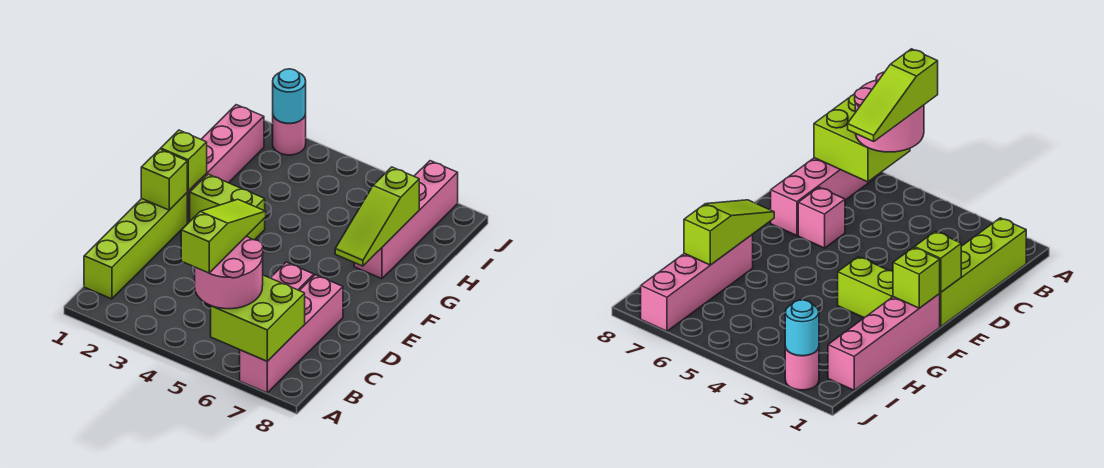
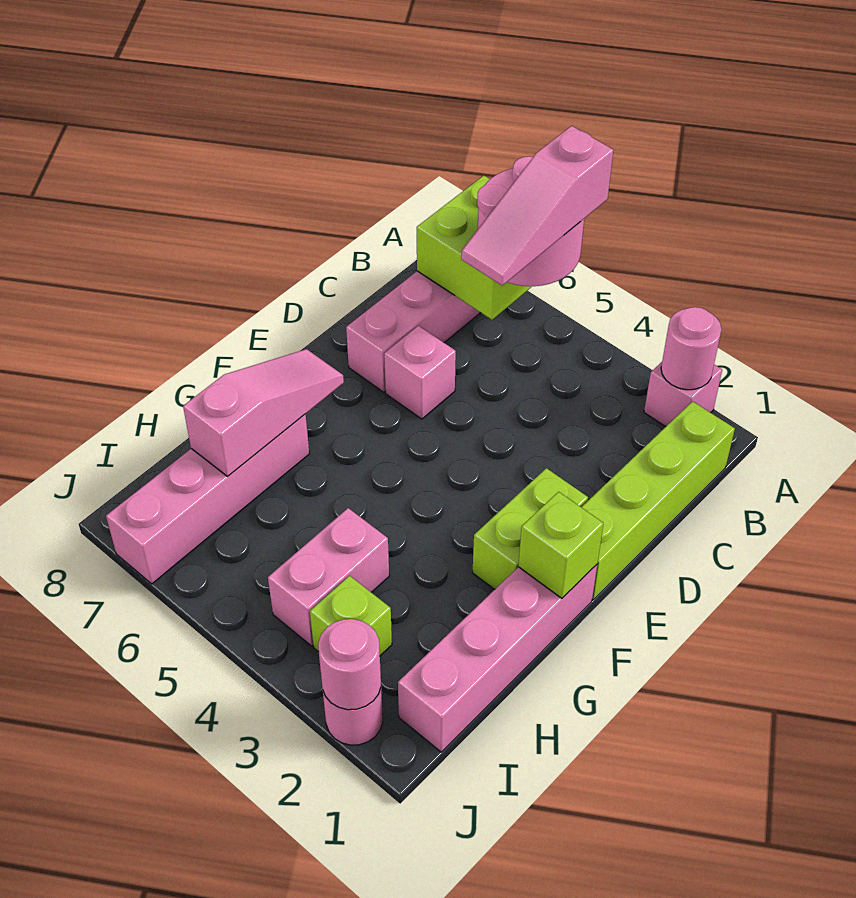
none -> pink brick A2 level 1
none -> pink round brick A2 level 2
lime slope A5:C5 level 4 top A -> pink slope A5:C5 level 4 top A
lime brick E1 level 2 -> lime brick I3 level 1
lime brick F2:F3 level 1 -> lime brick E2:F2 level 1
lime slope F7:H7 level 2 top H -> pink slope F7:H7 level 2 top H
none -> pink brick H4:I4 level 1
cyan round brick J2 level 2 -> pink round brick J2 level 2

